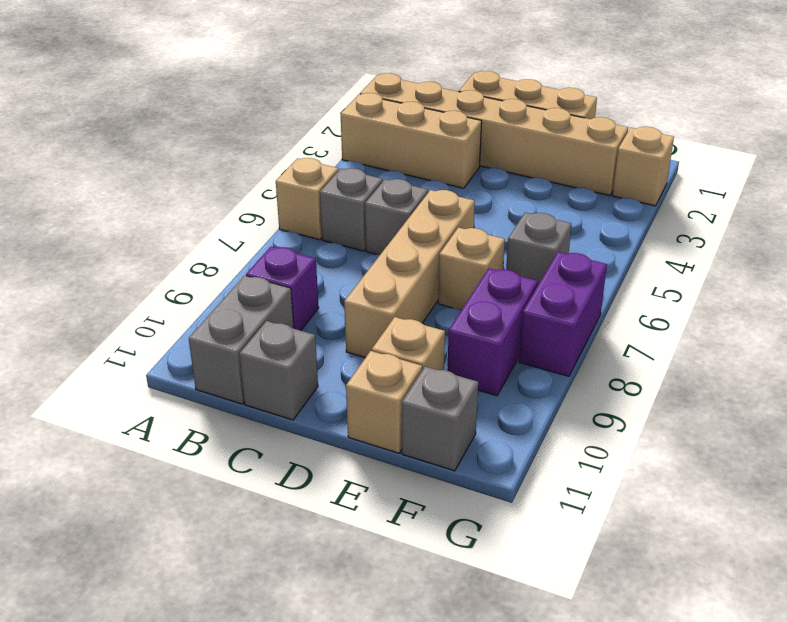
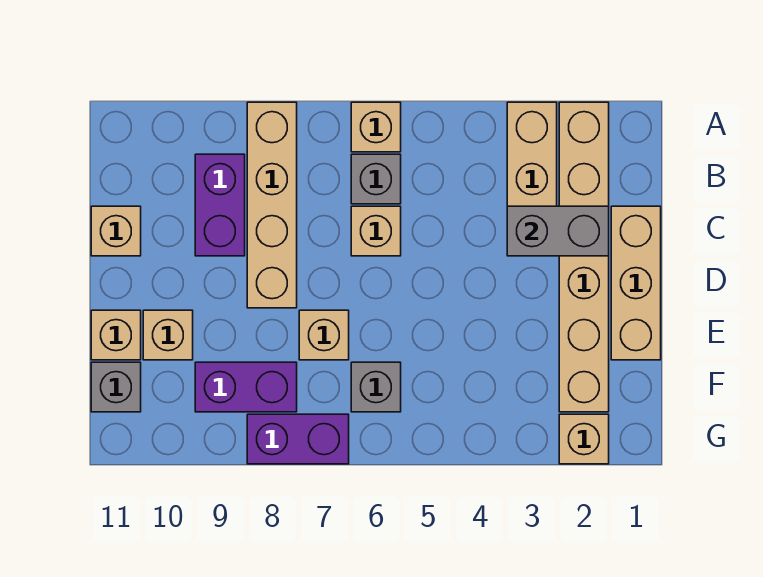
purple brick B9 level 1 -> purple brick B9:C9 level 1
grey brick B10:B11 level 1 -> grey brick C2:C3 level 2
grey brick C6 level 1 -> tan brick C6 level 1
grey brick C11 level 1 -> tan brick C11 level 1
tan brick D6:D9 level 1 -> tan brick A8:D8 level 1

